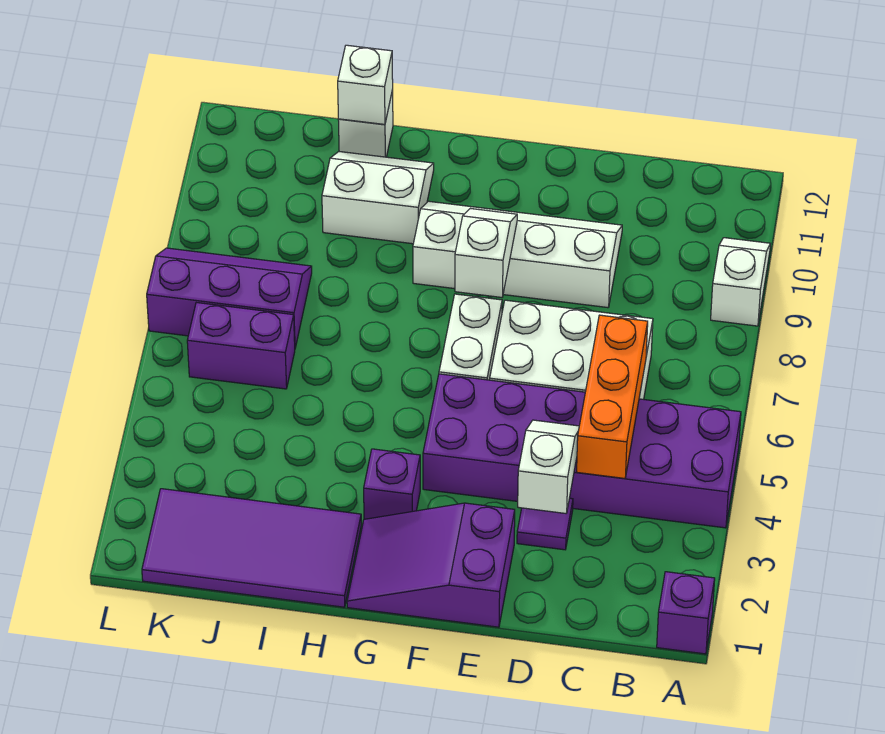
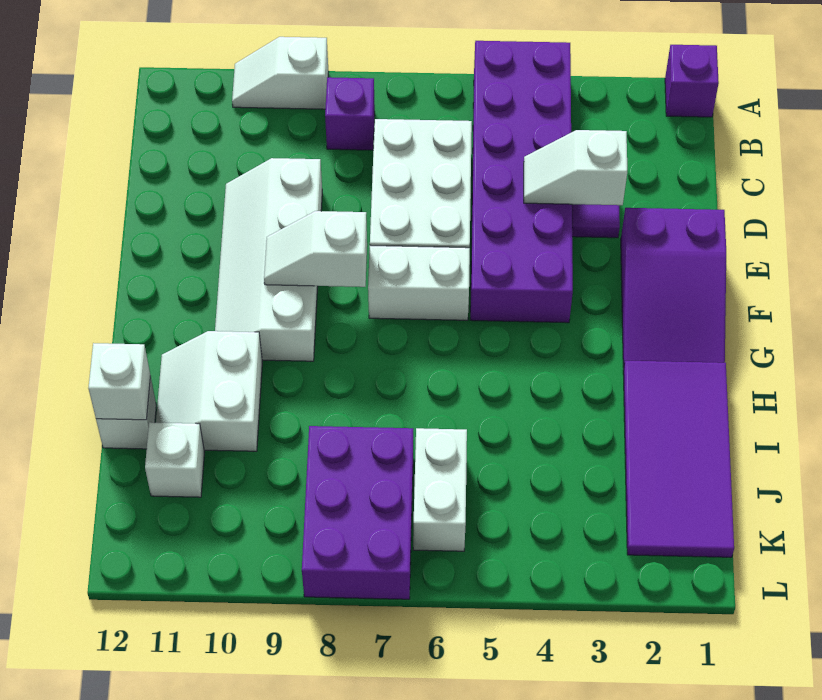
orange brick C4:C6 level 2 -> none
purple brick G3 level 1 -> purple brick B8 level 1
purple brick J6:K6 level 1 -> white brick J6:K6 level 1
purple slope J7:L8 level 1 top 7 -> purple brick J7:L8 level 1
none -> white brick J11 level 1

